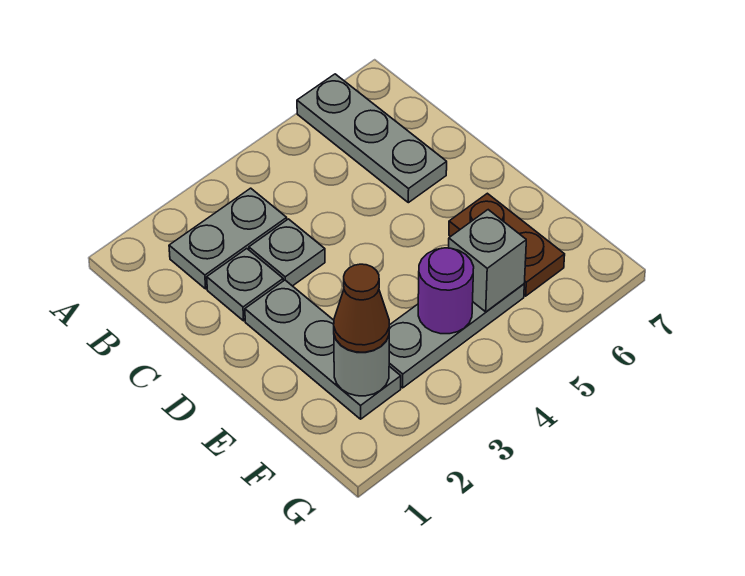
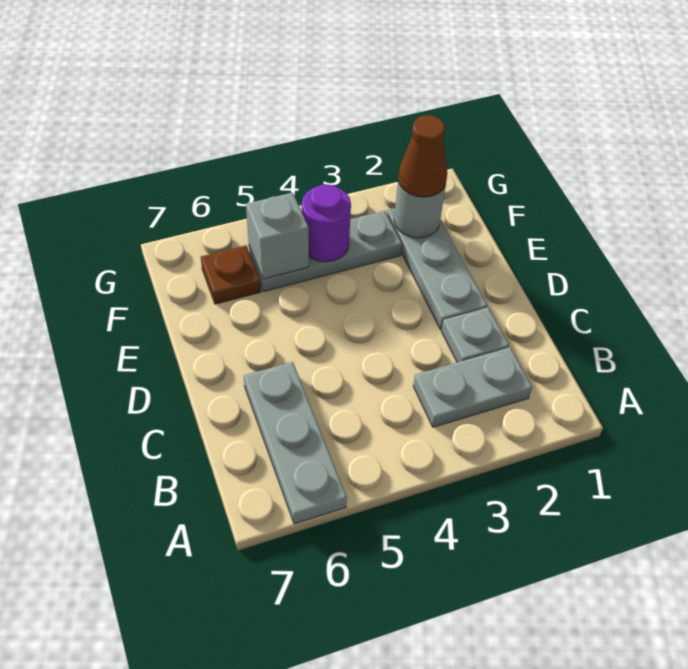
grey plate C3 level 1 -> none
brown plate E6:F6 level 1 -> brown plate F6 level 1

